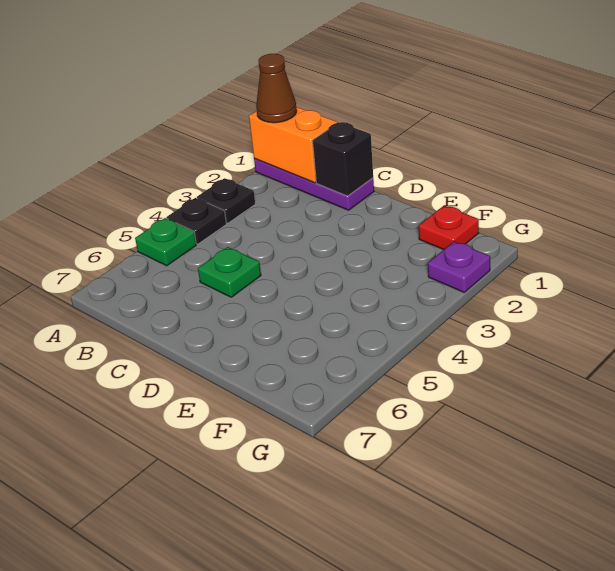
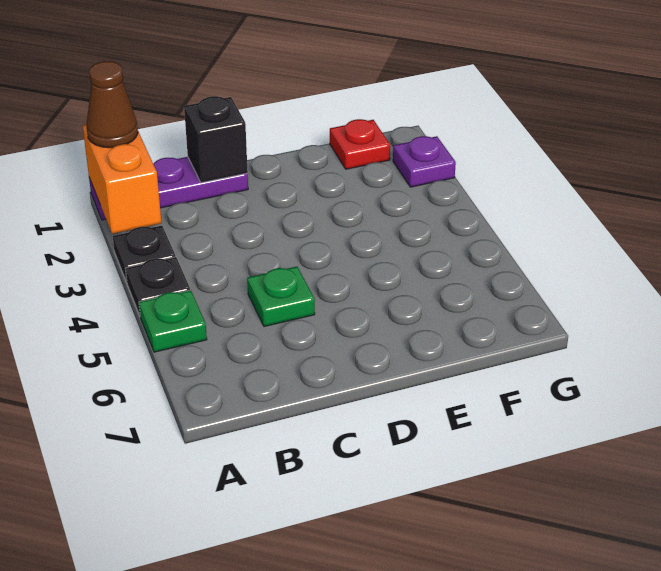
orange brick A1:B1 level 2 -> orange brick A1:A2 level 2

